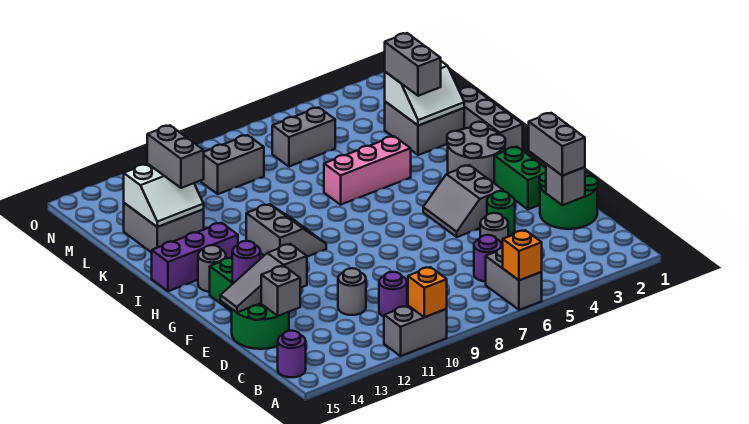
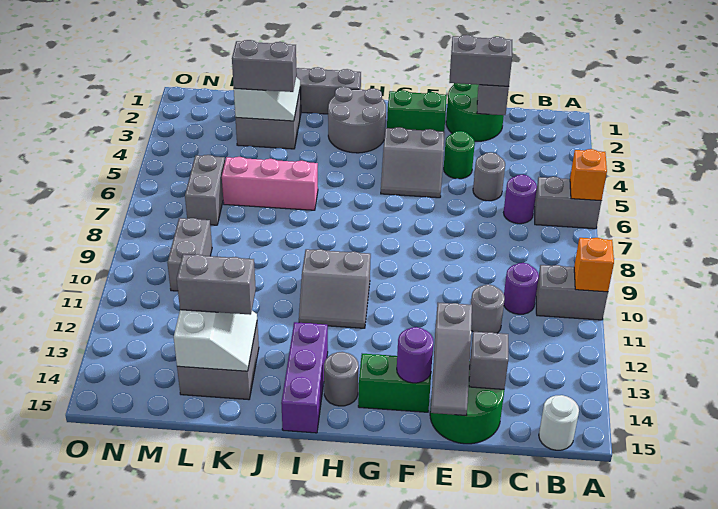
grey brick A10:A11 level 1 -> grey brick A10:B10 level 1
purple round brick B15 level 1 -> white round brick B15 level 1
grey slope H10:I11 level 1 top 11 -> grey slope H10:I11 level 1 top 10
pink brick J5:J7 level 1 -> pink brick J6:L6 level 1

